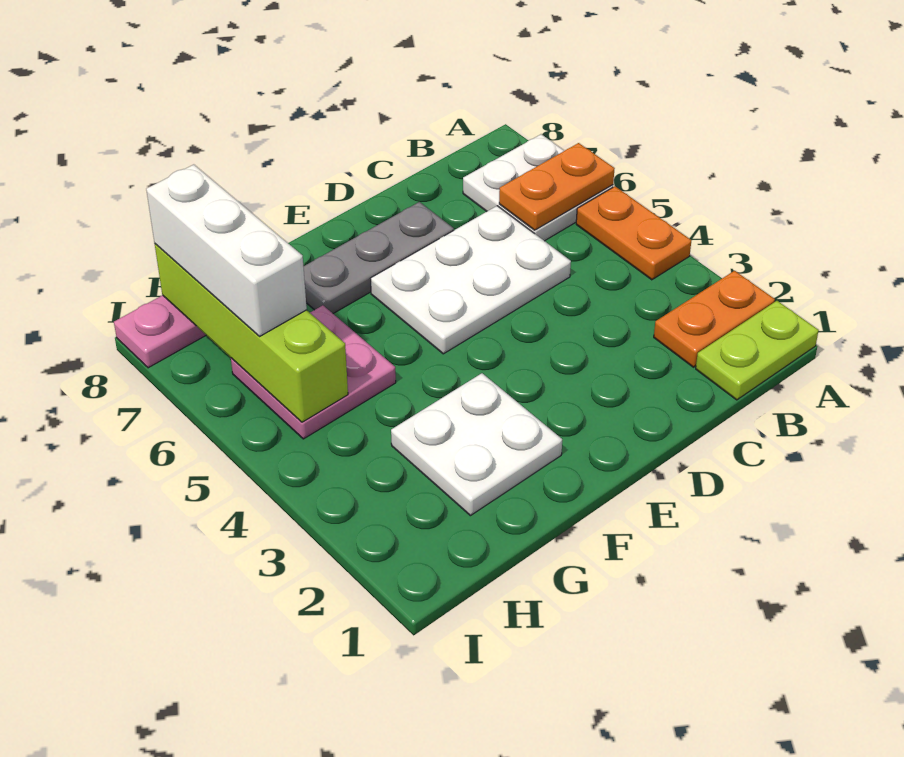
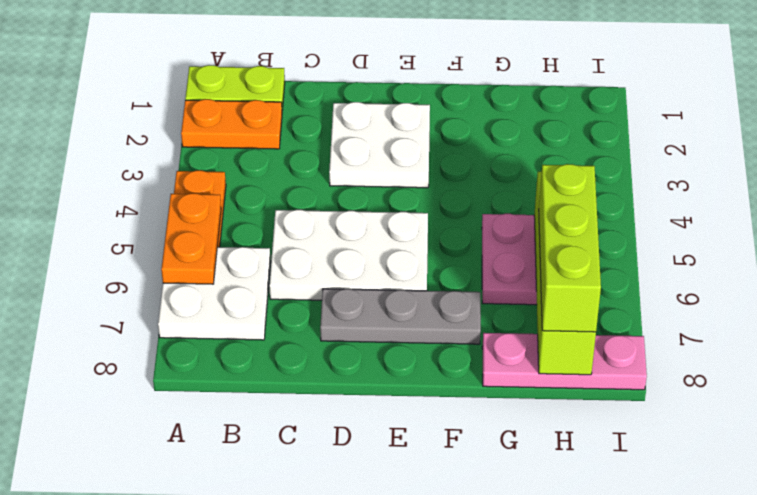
orange plate A6:B6 level 2 -> orange plate A5:A6 level 2
white plate F2:G3 level 1 -> white plate D2:E3 level 1
white brick H6:H8 level 3 -> lime brick H6:H8 level 3

